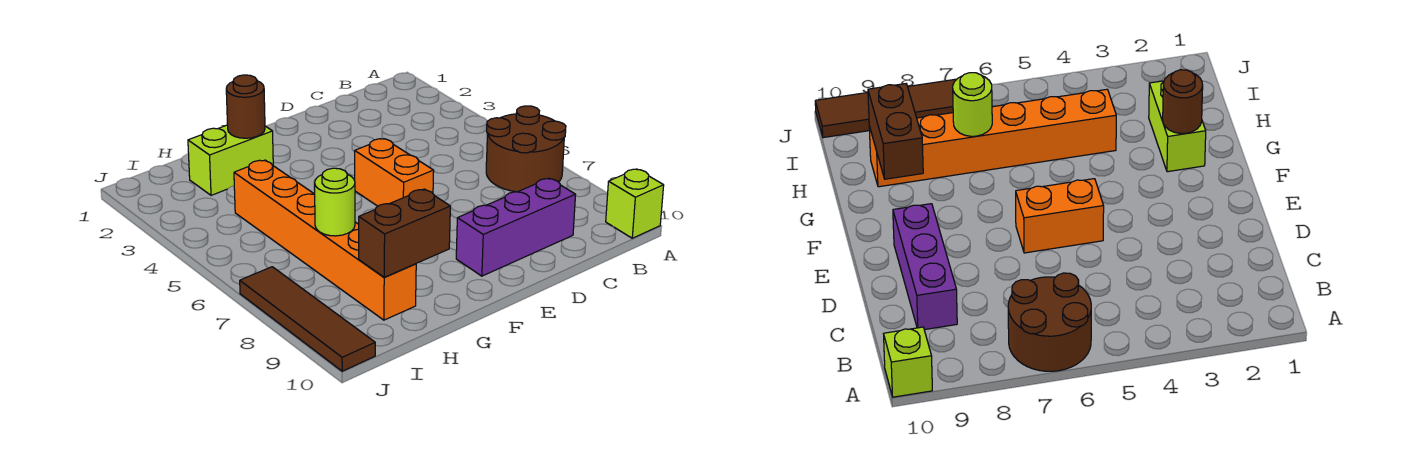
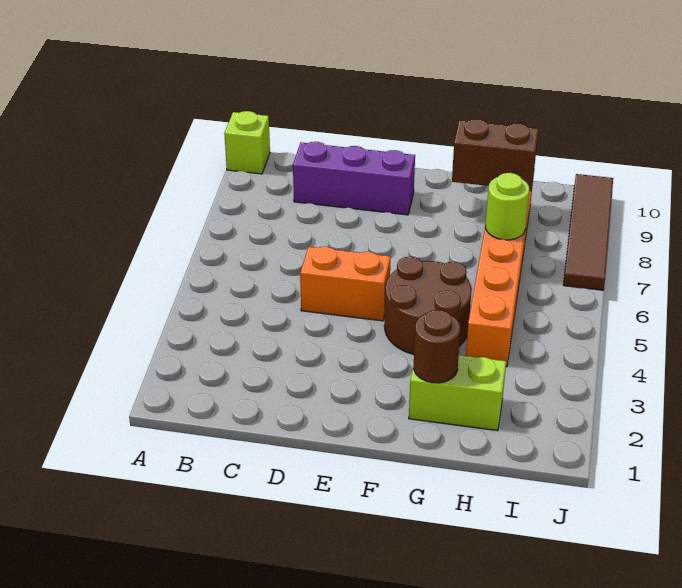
brown round brick A6:B7 level 1 -> brown round brick F4:G5 level 1
orange brick E5:E6 level 1 -> orange brick D5:E5 level 1

